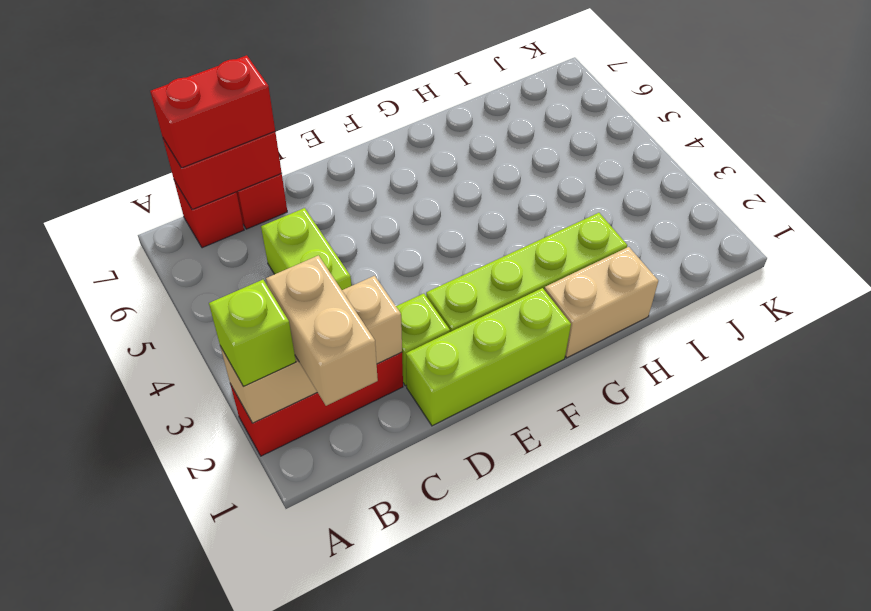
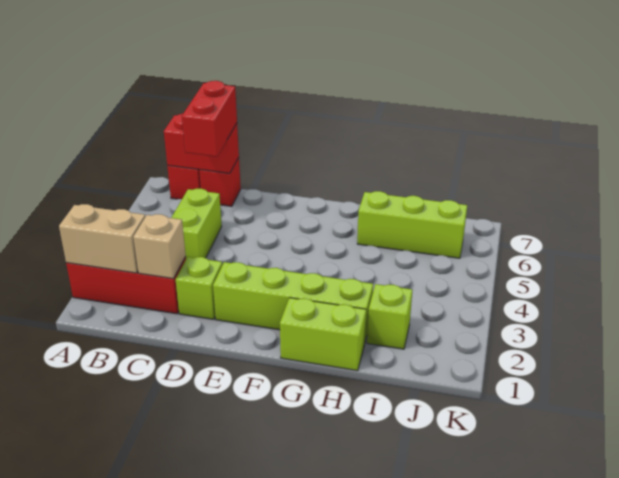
lime brick A2 level 3 -> lime brick I2 level 1
tan brick B1:B2 level 3 -> none
red brick B7:C7 level 3 -> red brick C6:C7 level 3
lime brick D1:F1 level 1 -> lime brick H6:J6 level 1
tan brick G1:H1 level 1 -> lime brick G1:H1 level 1

